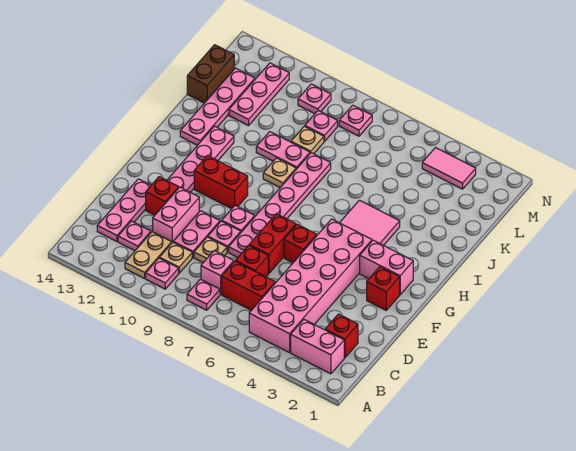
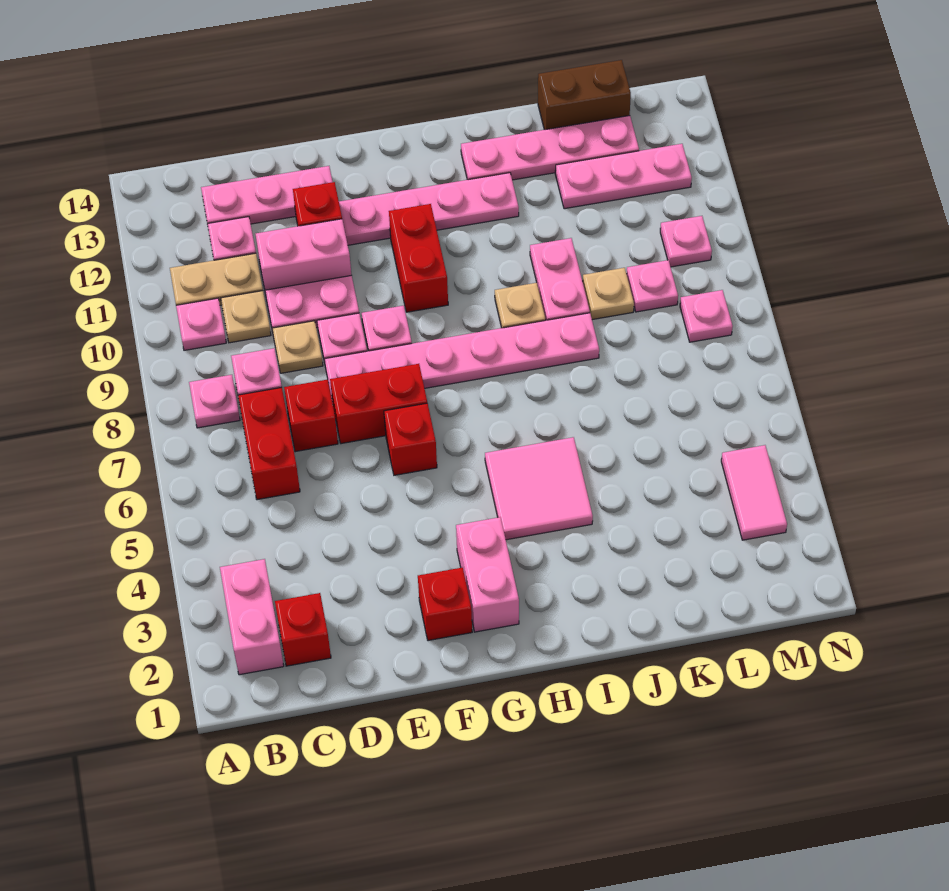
pink brick B4:G5 level 1 -> none

